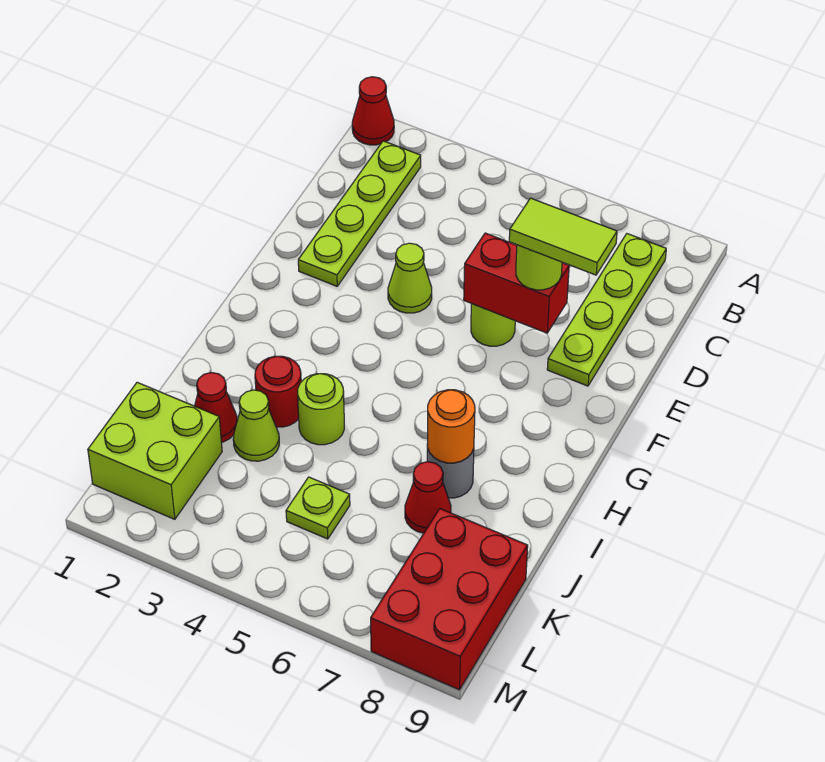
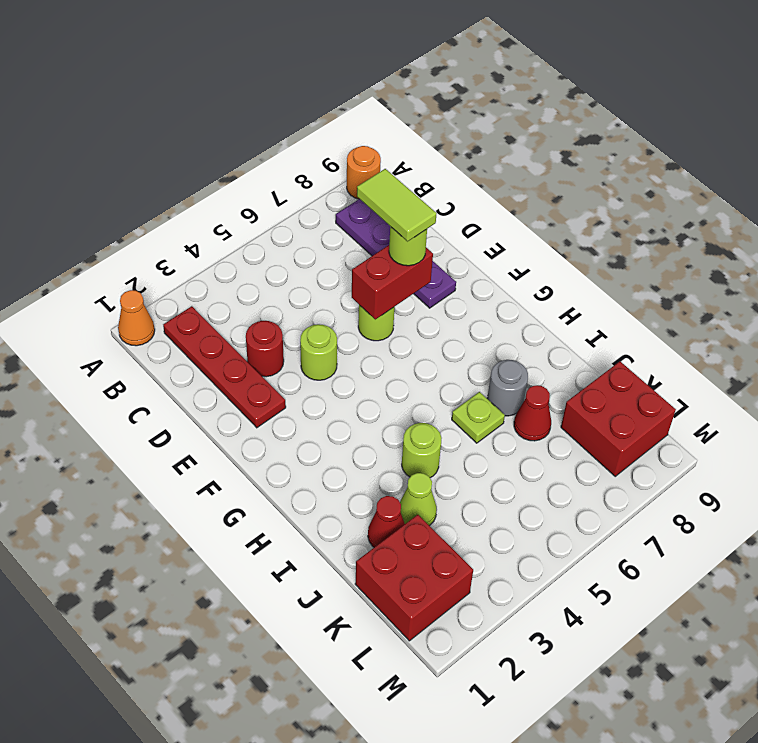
red cone A1 level 1 -> orange cone A1 level 1
lime plate B2:E2 level 1 -> red plate B2:E2 level 1
lime plate B8:E8 level 1 -> purple plate B8:E8 level 1
lime cone E4 level 1 -> lime round brick E4 level 1
lime tile E7:E8 level 4 -> lime tile D7:E7 level 4
red round brick I3 level 1 -> red round brick D3 level 1
orange round brick I7 level 2 -> orange round brick A9 level 1
lime brick K1:L2 level 1 -> red brick K1:L2 level 1
lime plate K5 level 1 -> lime plate I6 level 1
red brick K8:M9 level 1 -> red brick K8:L9 level 1

